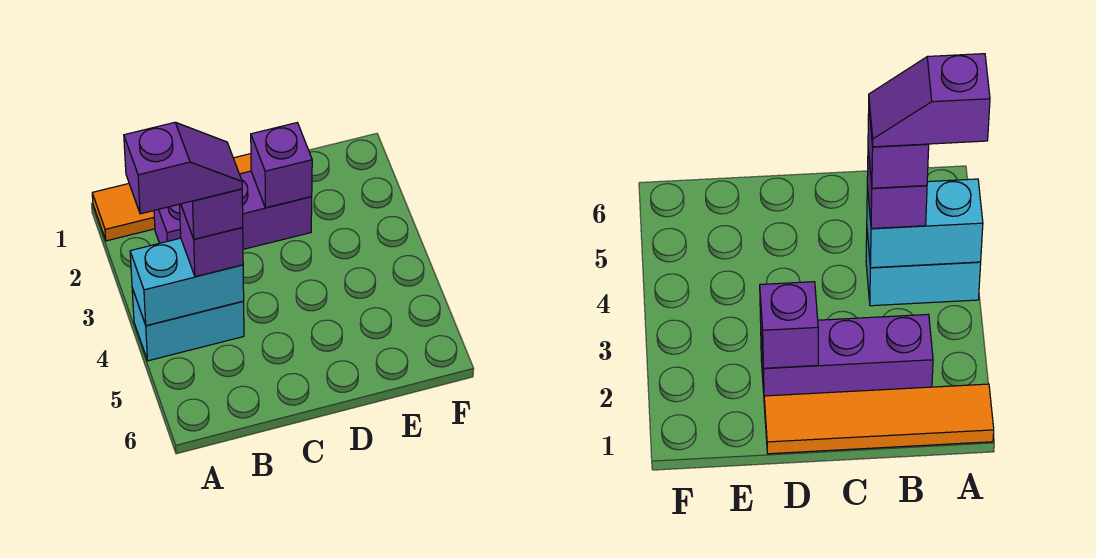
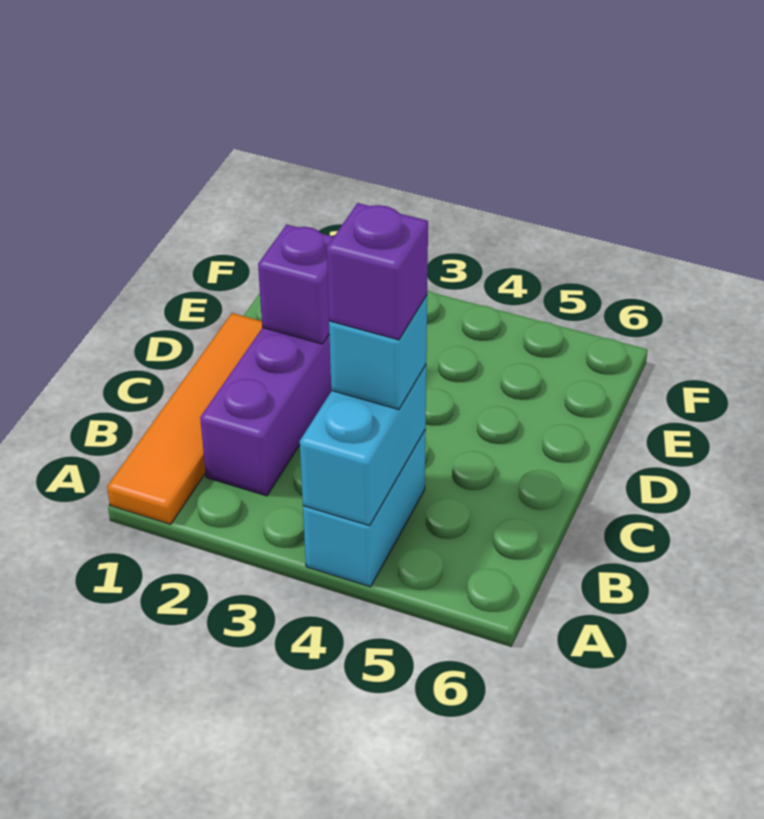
purple slope A4:B4 level 5 top A -> none
purple brick B4 level 3 -> cyan brick B4 level 3

